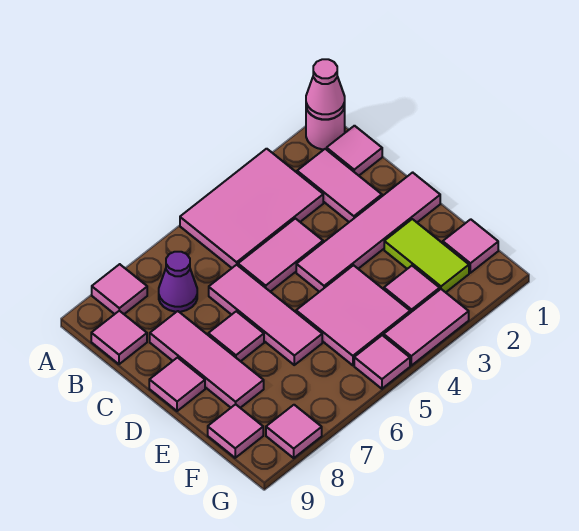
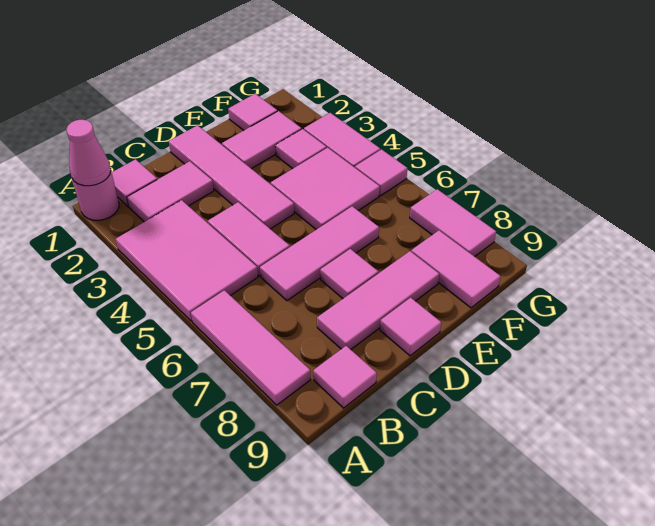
pink tile A8 level 1 -> pink tile A6:A8 level 1
purple cone B7 level 1 -> none
lime tile E2:F2 level 1 -> pink tile E2:F2 level 1
pink tile F9 level 1 -> pink tile F8:F9 level 1
pink tile G8 level 1 -> pink tile G7:G8 level 1

